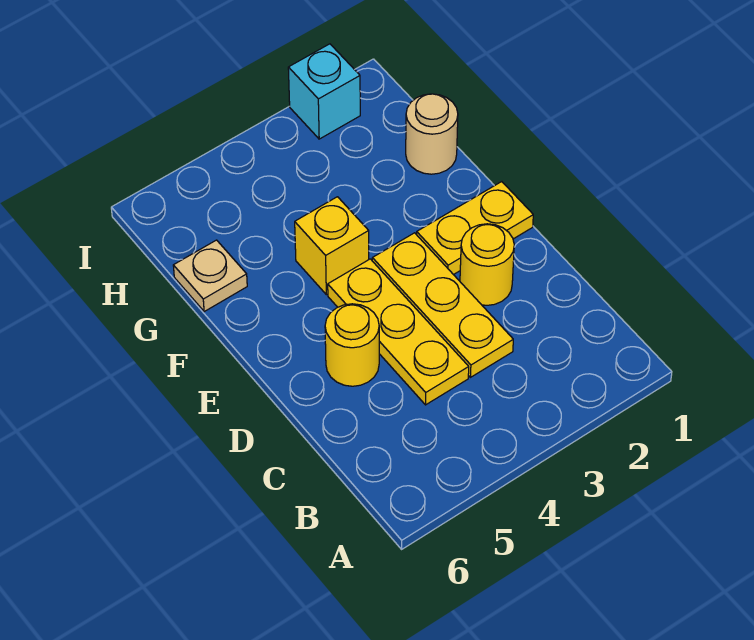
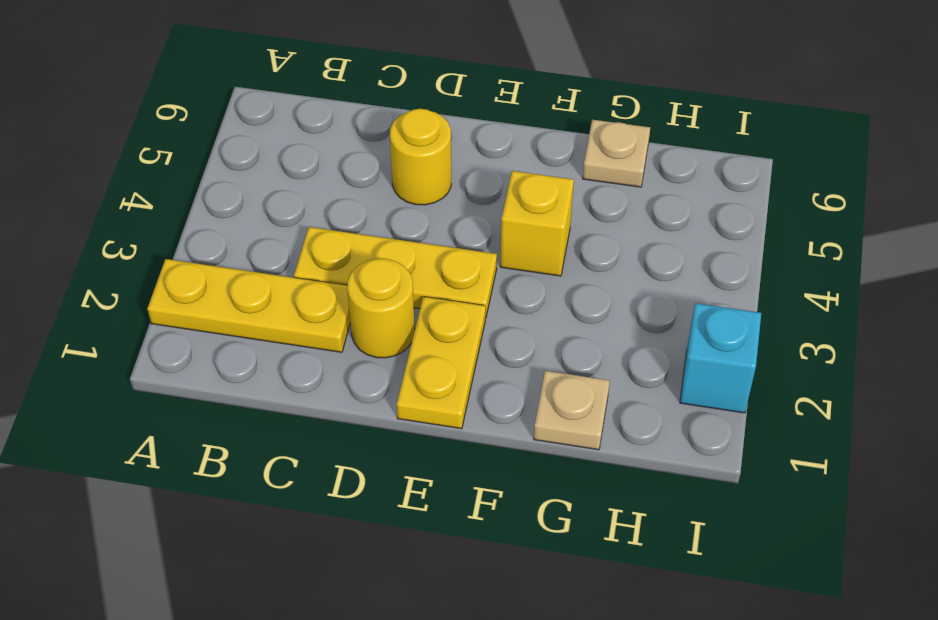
yellow plate C4:E4 level 1 -> yellow plate A2:C2 level 1
tan round brick G1 level 1 -> tan plate G1 level 1

